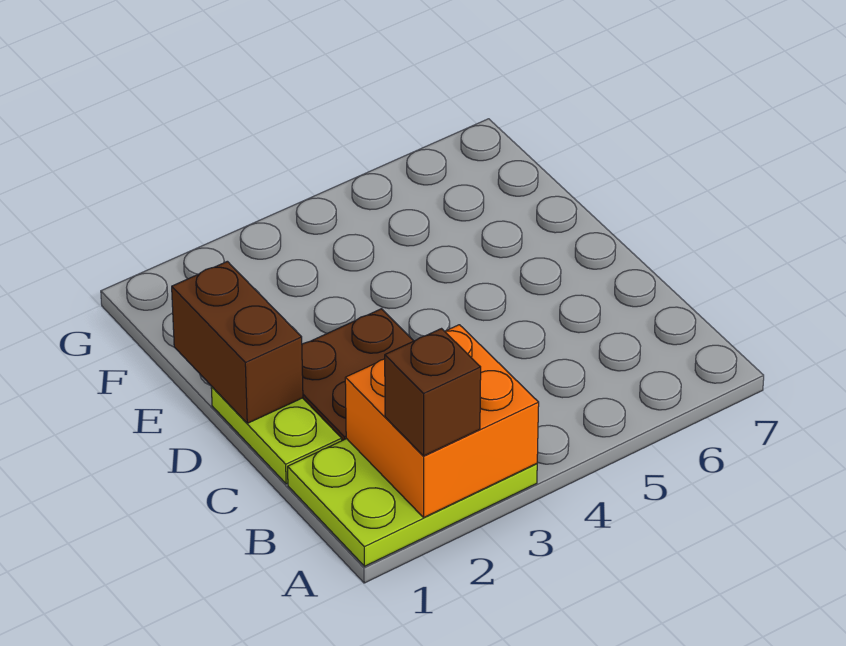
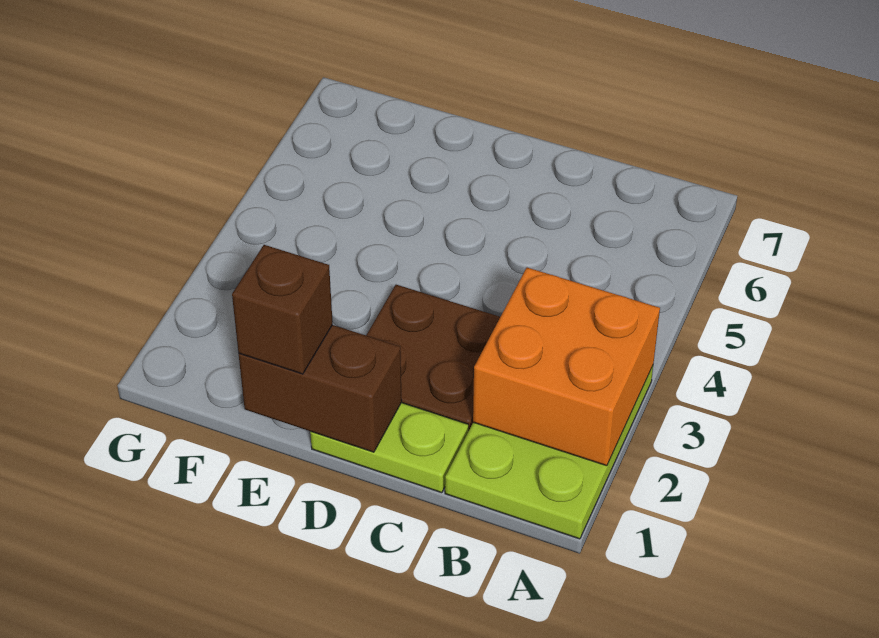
brown brick A2 level 3 -> brown brick E1 level 3

